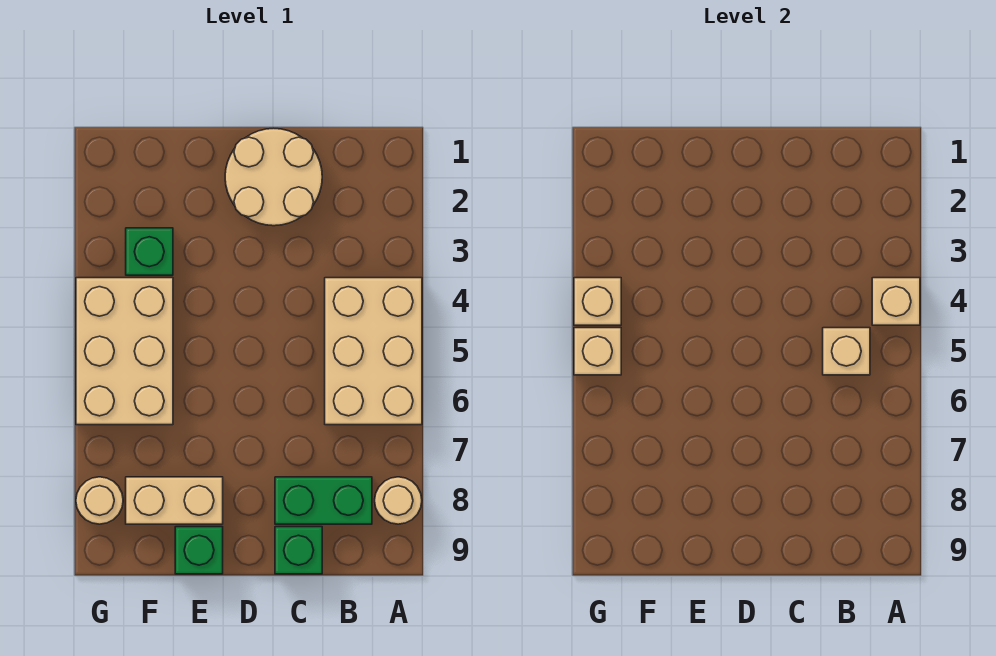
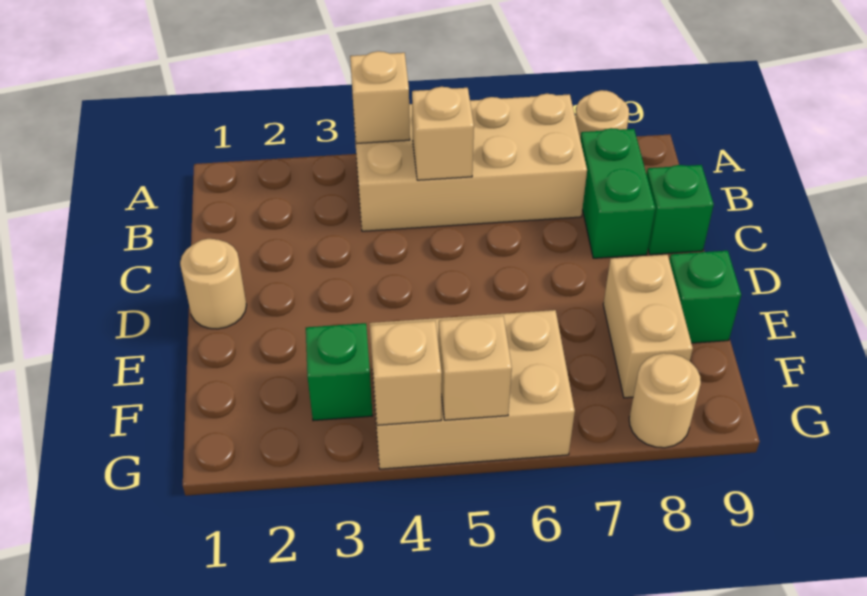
tan brick A4:B6 level 1 -> tan brick A4:B7 level 1
tan round brick C1:D2 level 1 -> tan round brick D1 level 1

